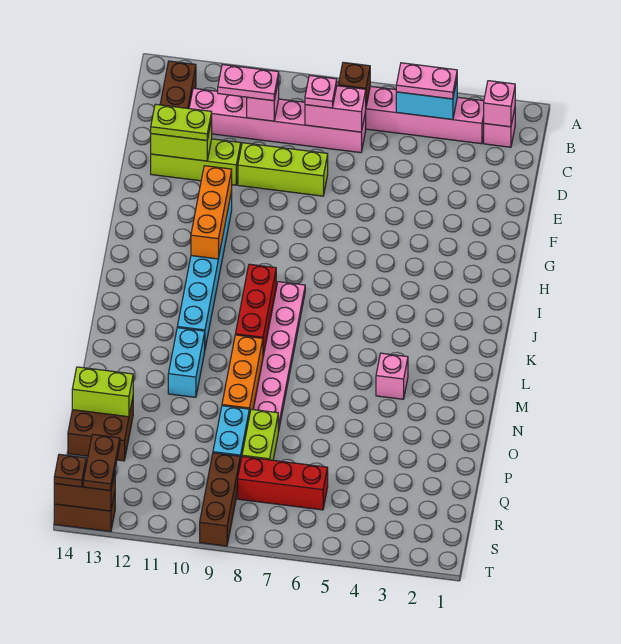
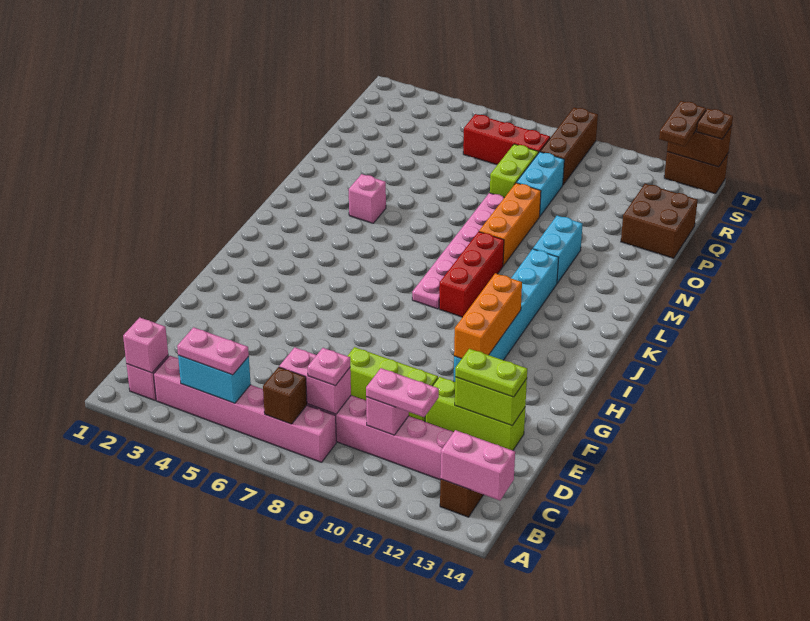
none -> pink brick B13:B14 level 2
lime brick P13:P14 level 2 -> none

